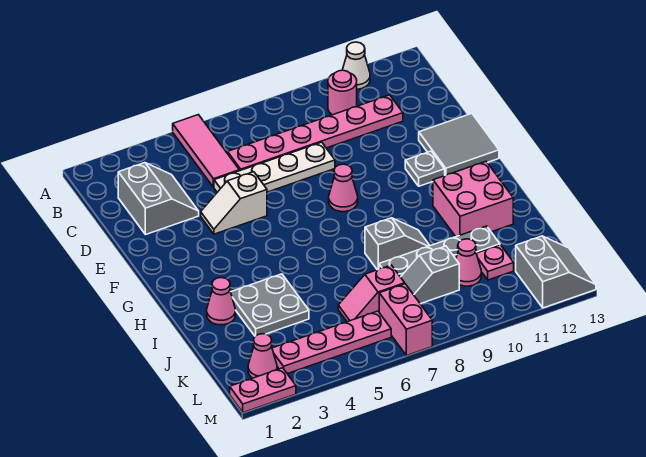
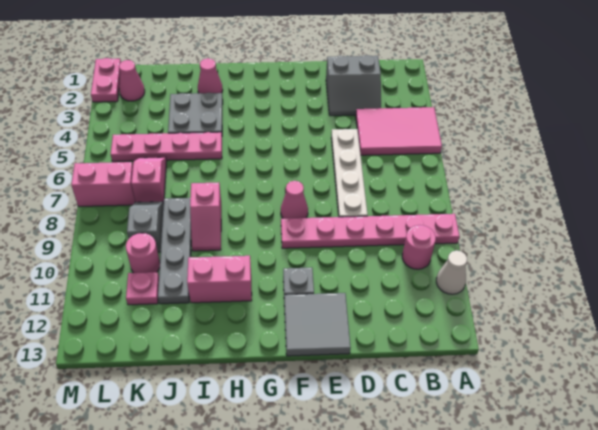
pink tile A5:C5 level 1 -> pink tile A4:C5 level 1
pink plate C6:C11 level 1 -> pink plate A9:F9 level 1
white slope E4:E5 level 1 top 5 -> none
pink brick H11:I12 level 1 -> pink brick H11:I11 level 1
grey slope I8:I9 level 1 top 8 -> pink slope I8:I9 level 1 top 8
pink cone K10 level 1 -> pink round brick K10 level 1
pink plate L3:L6 level 1 -> pink plate I5:L5 level 1
grey slope L12:M13 level 1 top 12 -> none

